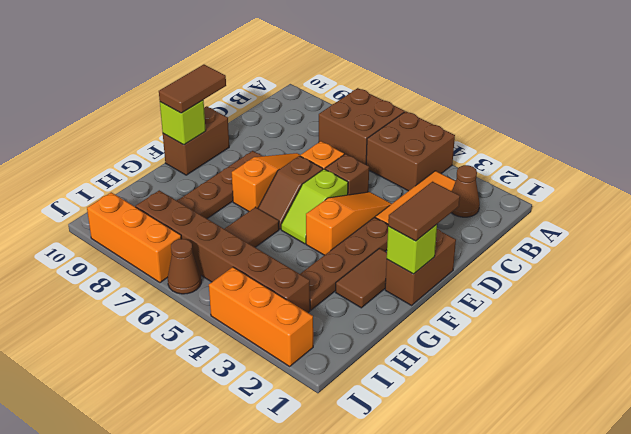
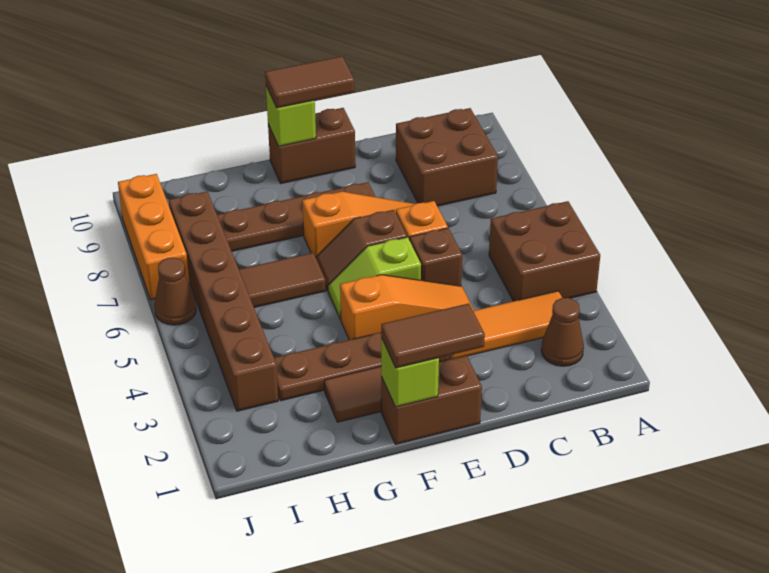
brown brick A6:B7 level 1 -> brown brick B8:C9 level 1
orange brick J2:J4 level 1 -> none

